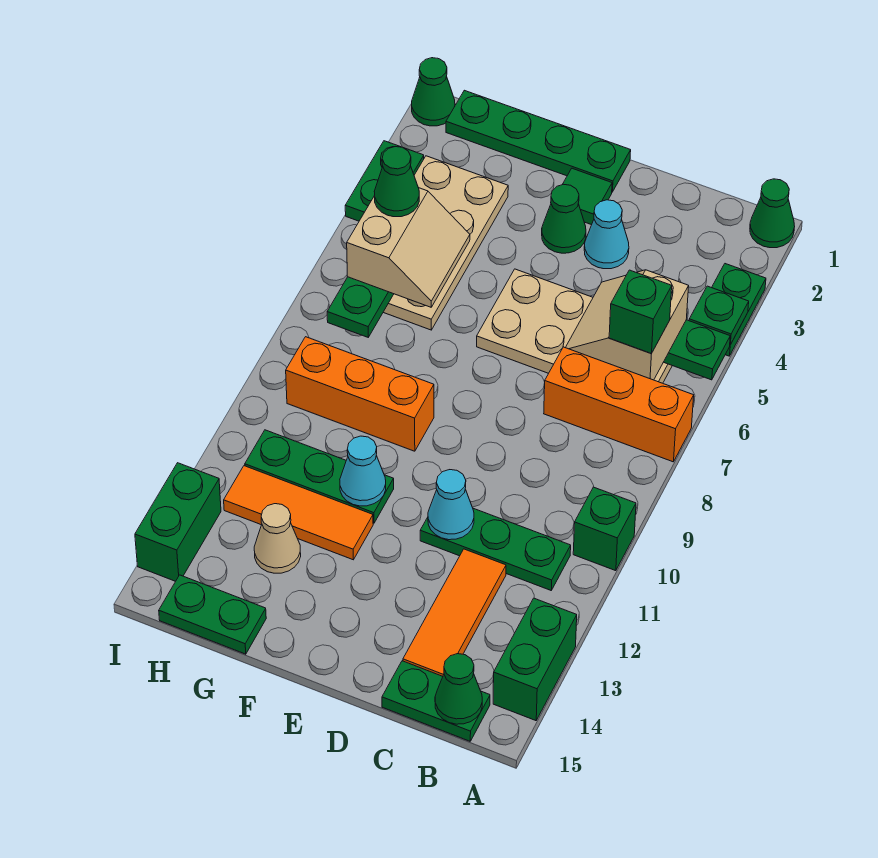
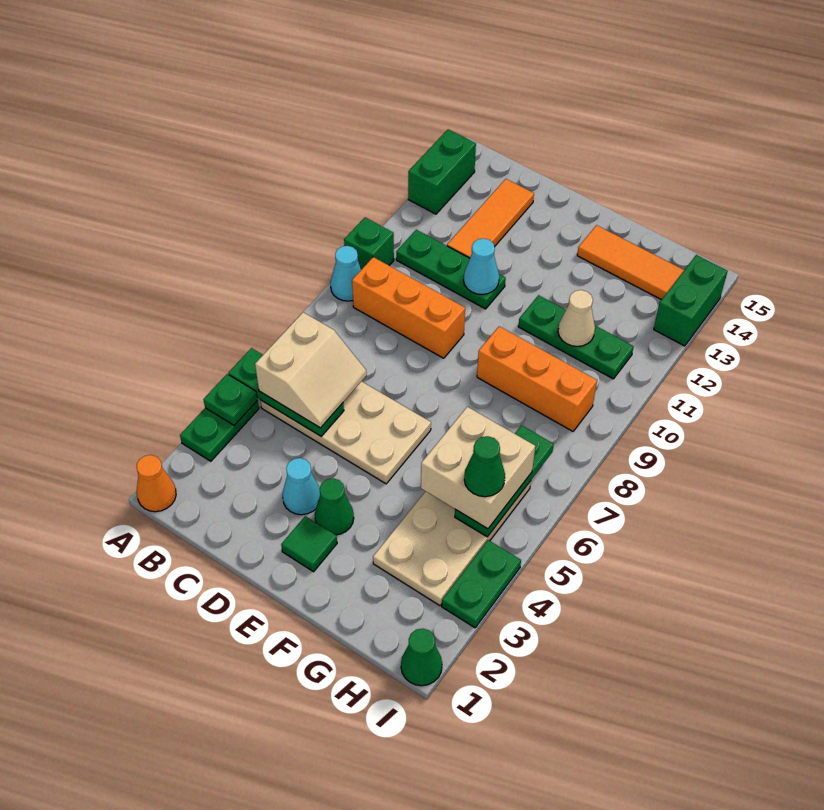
green cone A1 level 1 -> orange cone A1 level 1
orange brick A7:C7 level 1 -> orange brick B9:D9 level 1
green brick B6 level 4 -> none
green plate B15:C15 level 1 -> none
green cone B15 level 2 -> none
green plate E1:H1 level 1 -> none
cyan cone F11 level 2 -> cyan cone A9 level 1
orange tile F12:H12 level 1 -> orange tile F14:H14 level 1
tan slope G5:H6 level 3 top H -> tan brick G5:H6 level 3
tan cone G13 level 1 -> tan cone G11 level 2
green plate G15:H15 level 1 -> none

